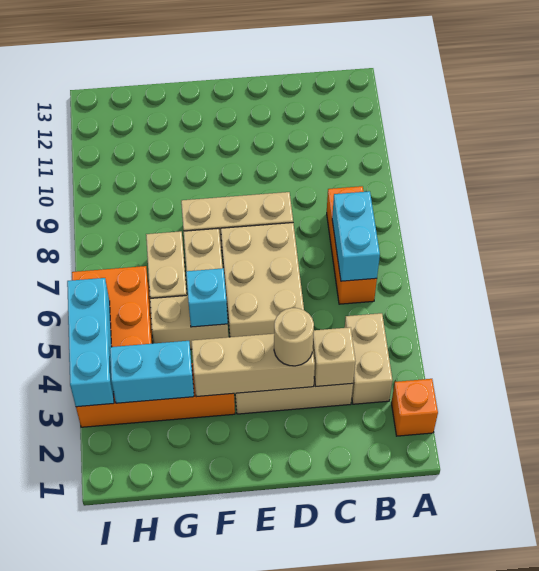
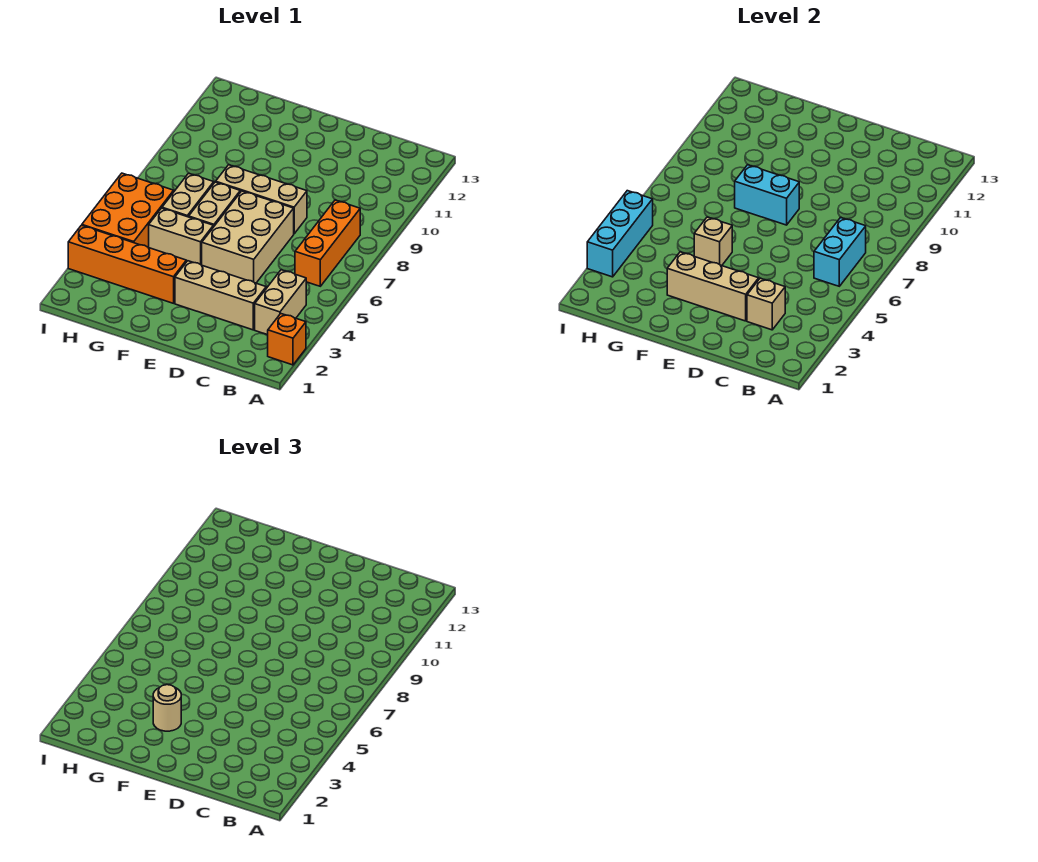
tan round brick D3 level 3 -> tan round brick F3 level 3
cyan brick F5 level 2 -> tan brick F5 level 2
cyan brick G3:H3 level 2 -> cyan brick E8:F8 level 2

